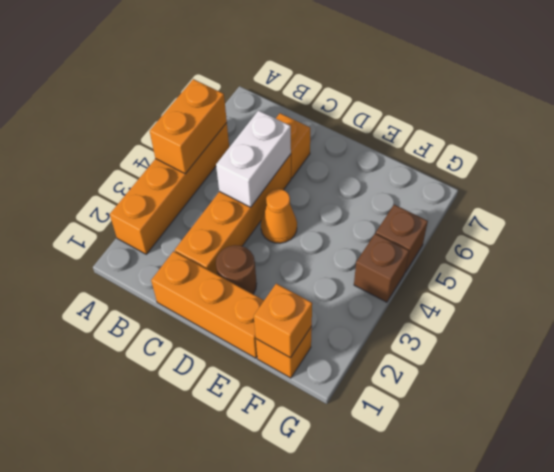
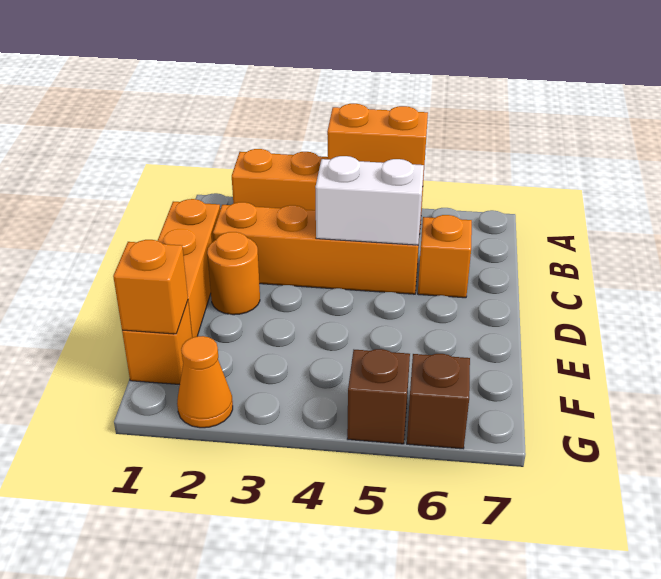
brown round brick D2 level 1 -> orange round brick D2 level 1
orange cone D4 level 1 -> orange cone G2 level 1
brown brick G4 level 1 -> brown brick G6 level 1

